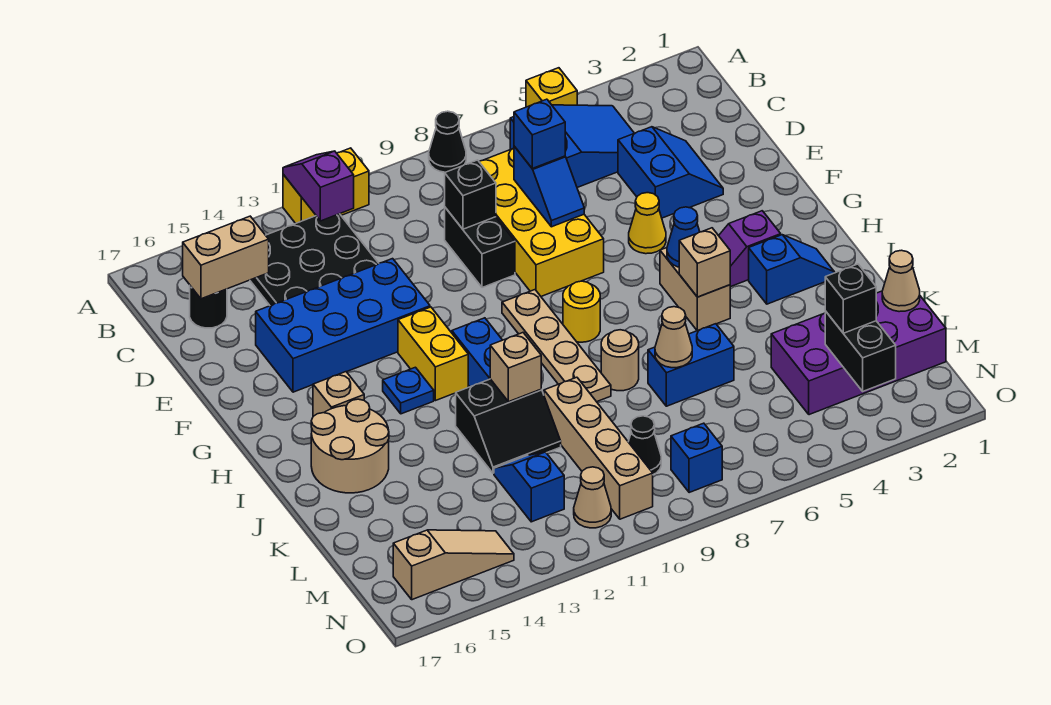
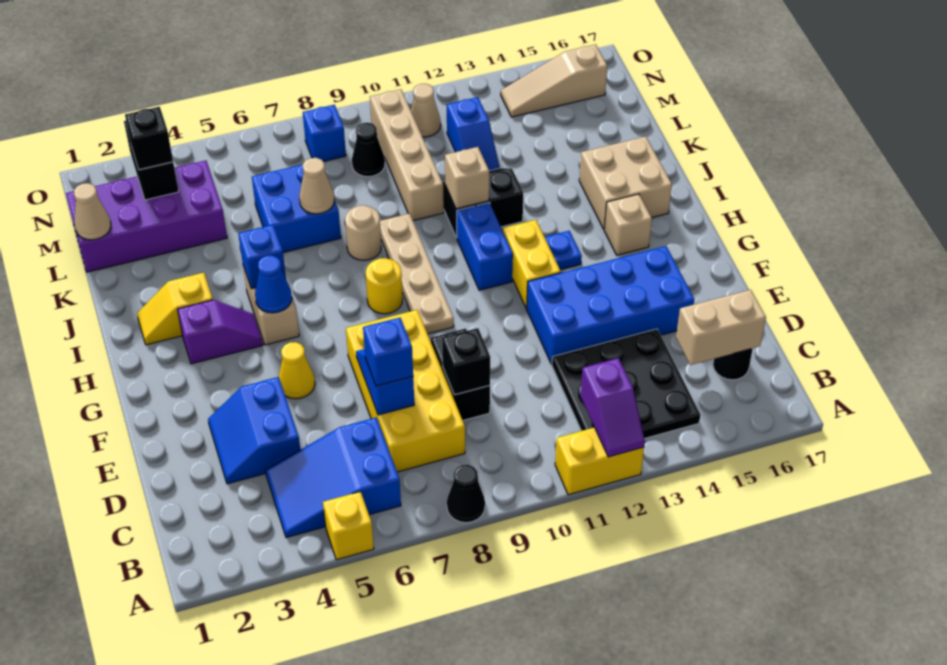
blue slope I2:I3 level 1 top 3 -> yellow slope I2:I3 level 1 top 3
tan brick I5 level 2 -> blue brick I5 level 2
tan round brick I15:J16 level 1 -> tan brick I15:J16 level 1
blue brick K6:K7 level 1 -> blue brick K6:L7 level 1

